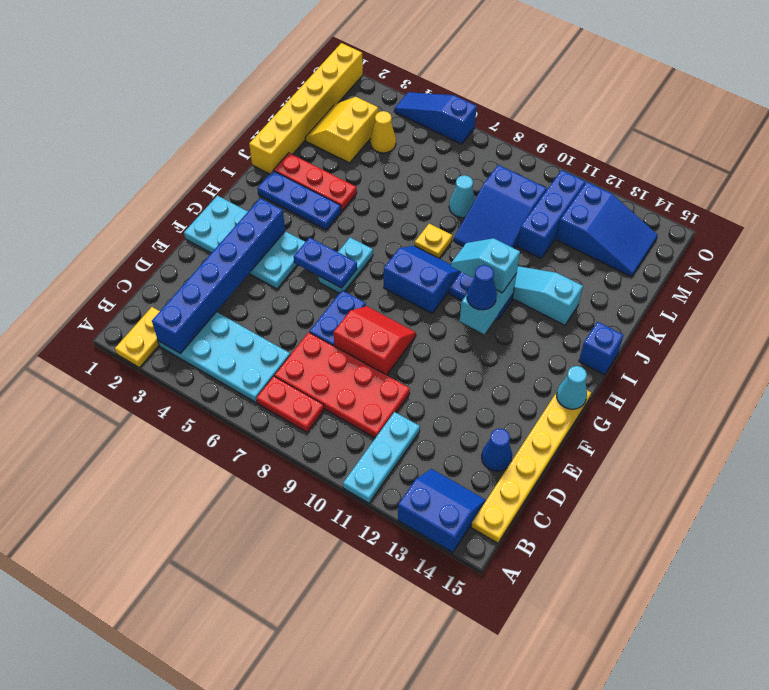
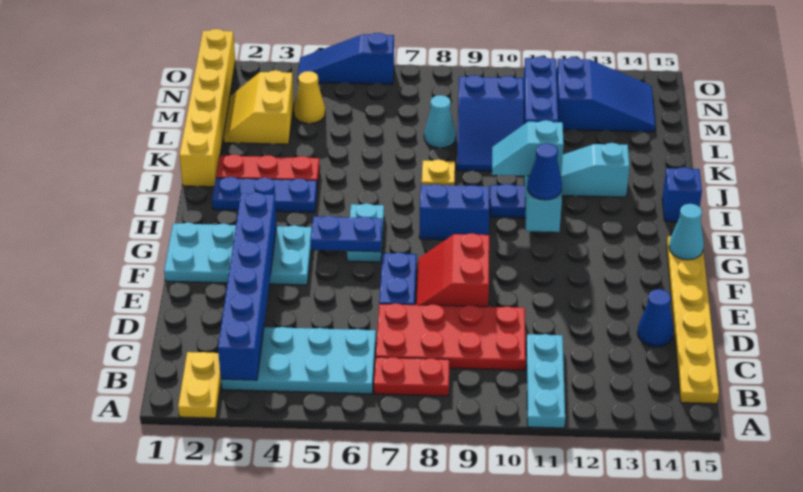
blue slope A13:B14 level 1 top A -> none
red slope E8:F9 level 1 top E -> red slope E8:F9 level 1 top 9

